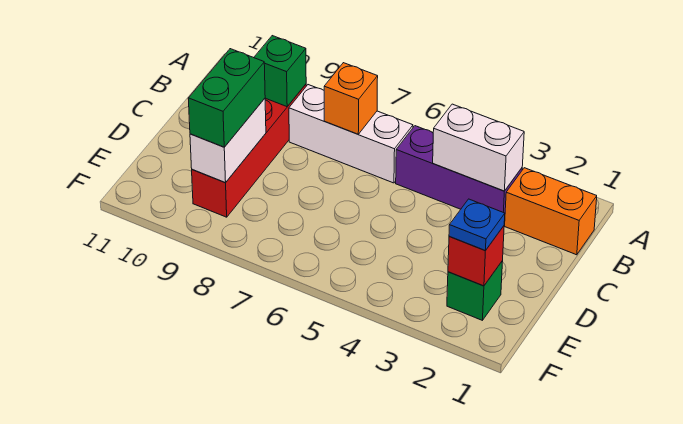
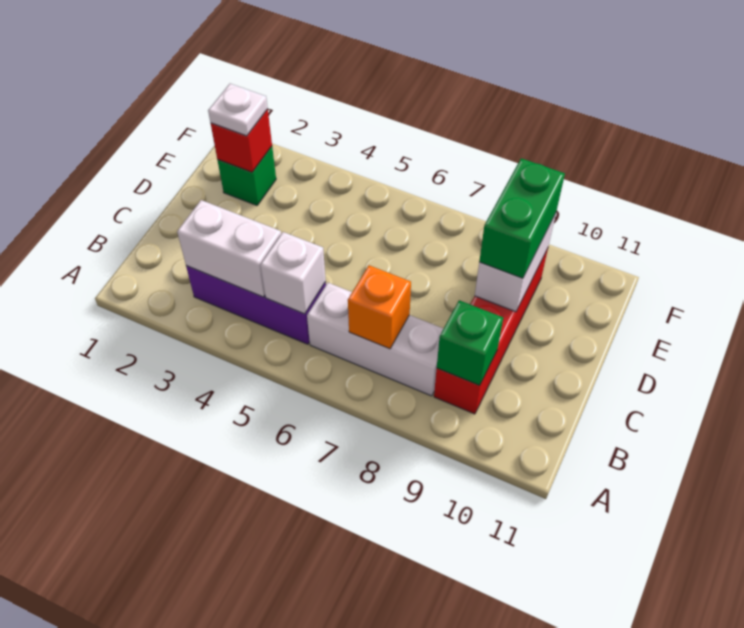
orange brick B1:B2 level 1 -> none
none -> white brick B5 level 2
blue plate E2 level 3 -> white plate E2 level 3

